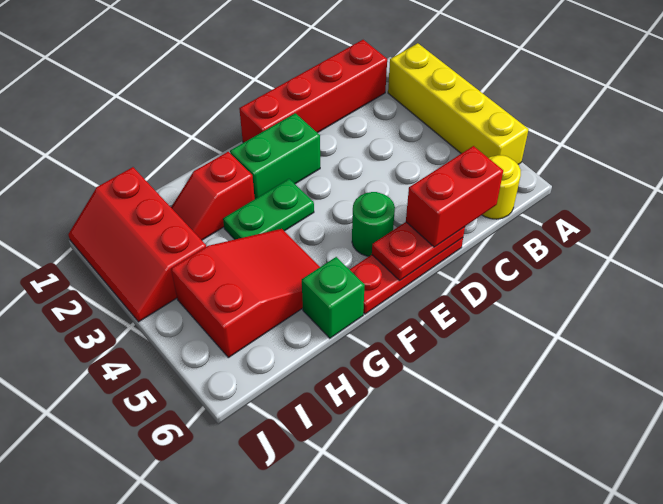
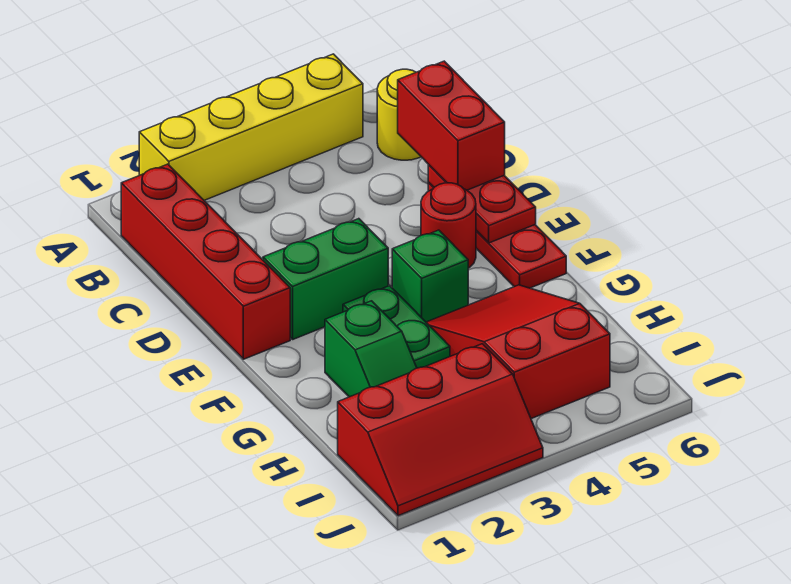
green brick E2:F2 level 1 -> green brick E2:E3 level 1
green round brick E5 level 1 -> red round brick E5 level 1
red slope G2:H2 level 1 top G -> green slope G2:H2 level 1 top G
green brick G6 level 1 -> green brick F4 level 1

